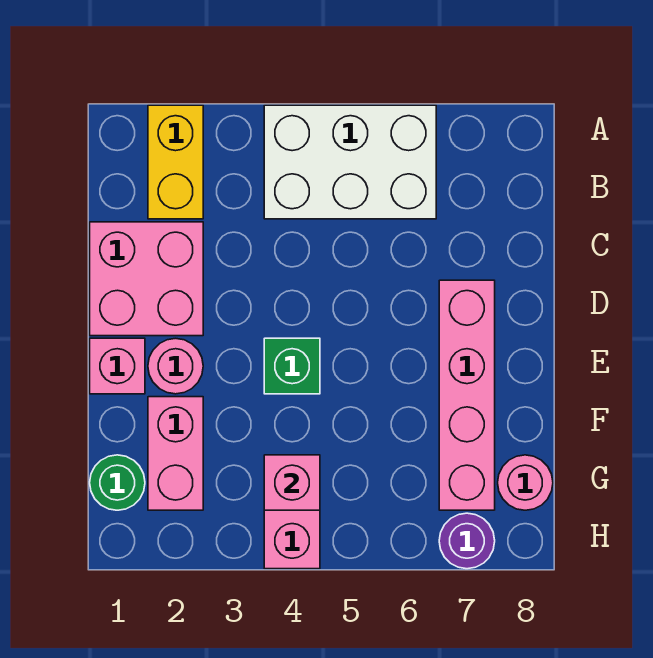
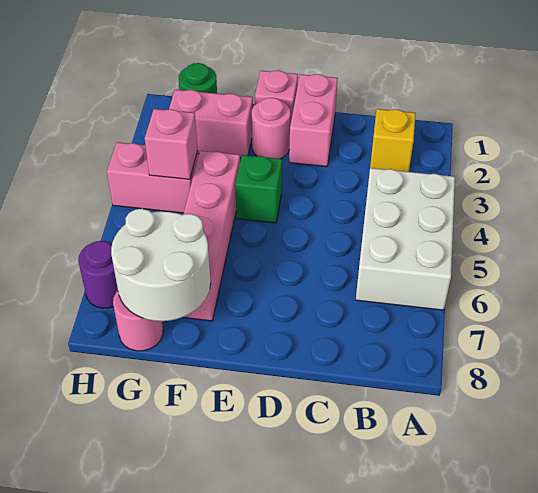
yellow brick A2:B2 level 1 -> yellow brick B2 level 1
pink brick C1:D2 level 1 -> pink brick D1:D2 level 1
pink brick D7:G7 level 1 -> pink brick F4:F7 level 1
none -> white round brick F7:G8 level 2

